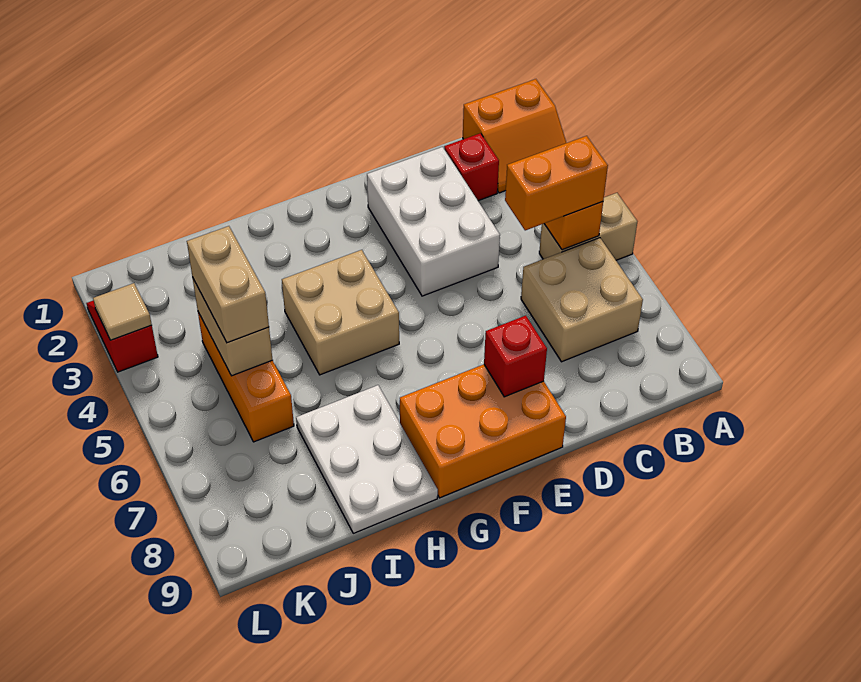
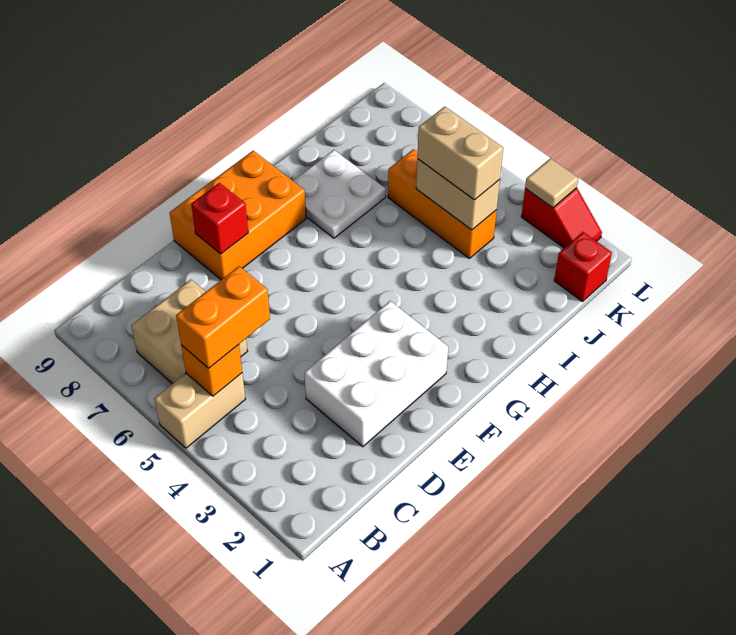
orange slope A1:B2 level 1 top 1 -> none
red brick C2 level 1 -> red brick K1 level 1
white brick D2:E4 level 1 -> white brick D2:F3 level 1
tan brick G4:H5 level 1 -> none
white plate H7:I9 level 1 -> white plate H7:I8 level 1

